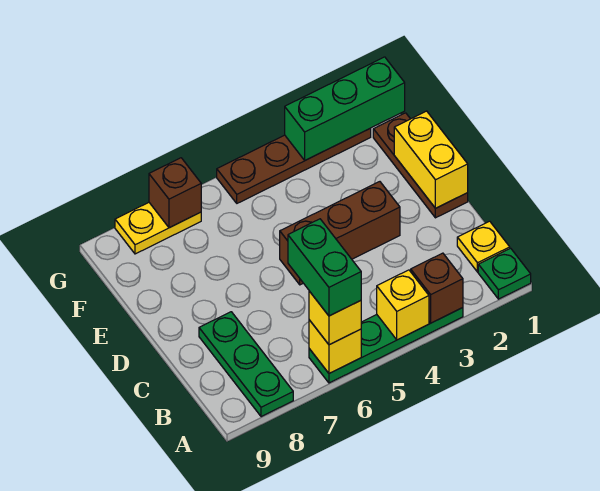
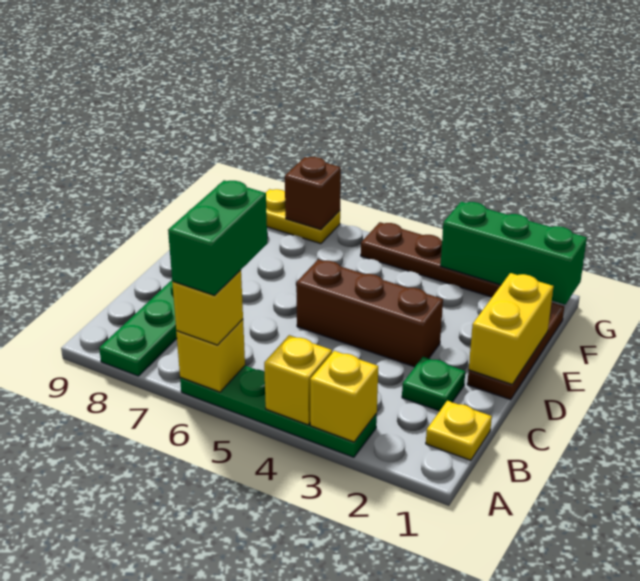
green plate A1 level 1 -> green plate C2 level 1
brown brick A3 level 2 -> yellow brick A3 level 2

